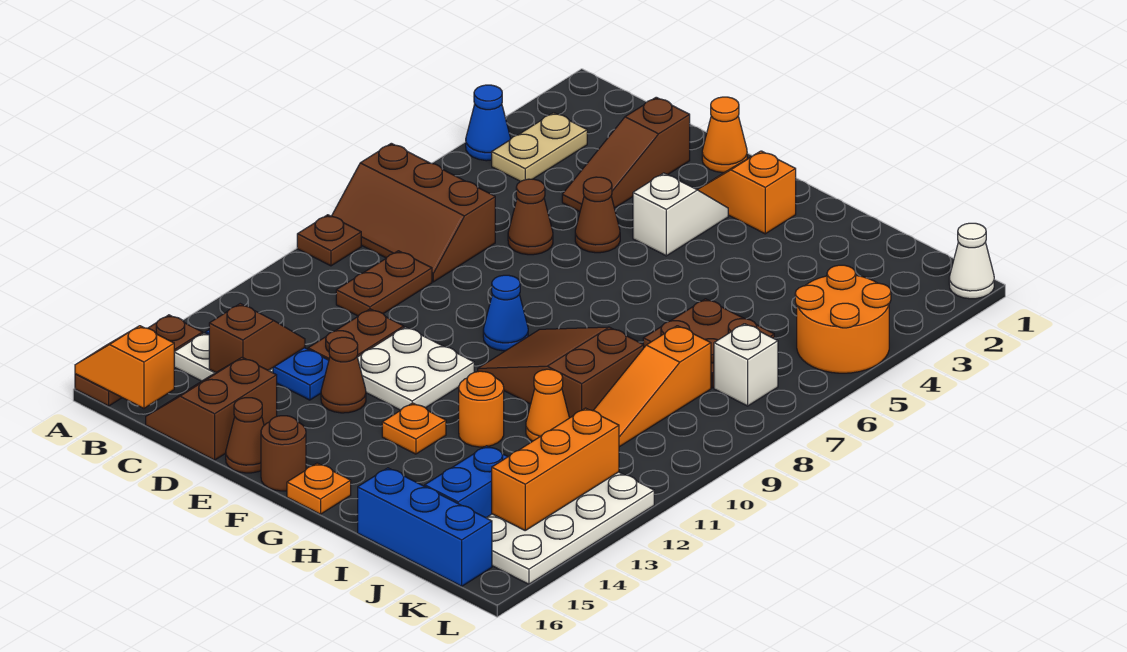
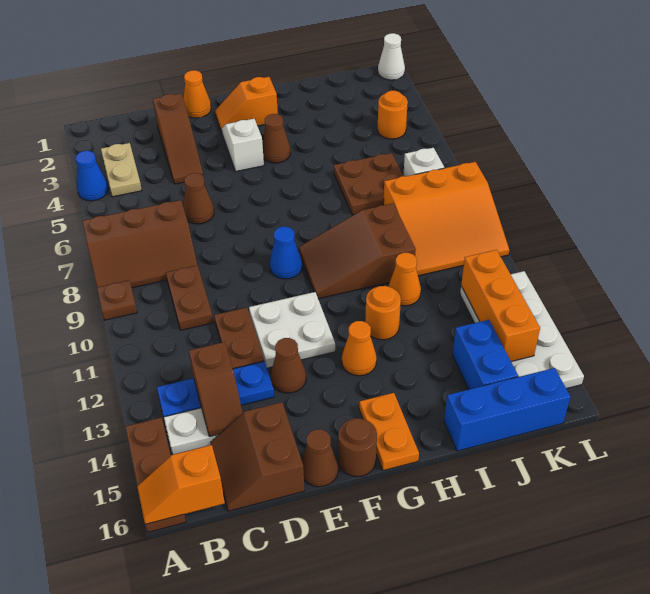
brown slope C13:C14 level 2 top 14 -> brown slope C13:C14 level 2 top 13
brown cone E5 level 1 -> brown cone G4 level 1
orange plate G13 level 1 -> orange cone G13 level 1
orange plate G16 level 1 -> orange plate G15:G16 level 1
orange slope J8:J10 level 1 top 8 -> orange slope J8:L10 level 1 top 8
orange round brick K4:L5 level 1 -> orange round brick K4 level 1

